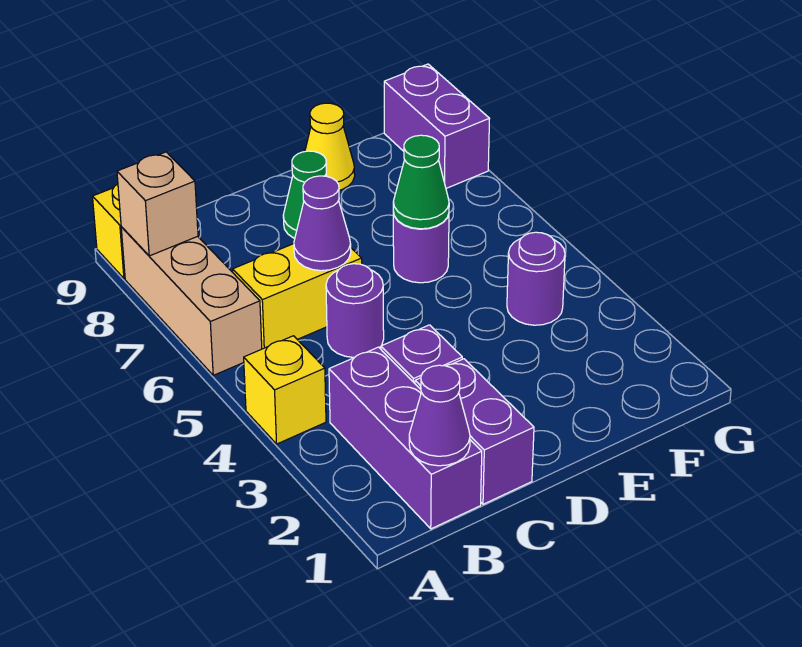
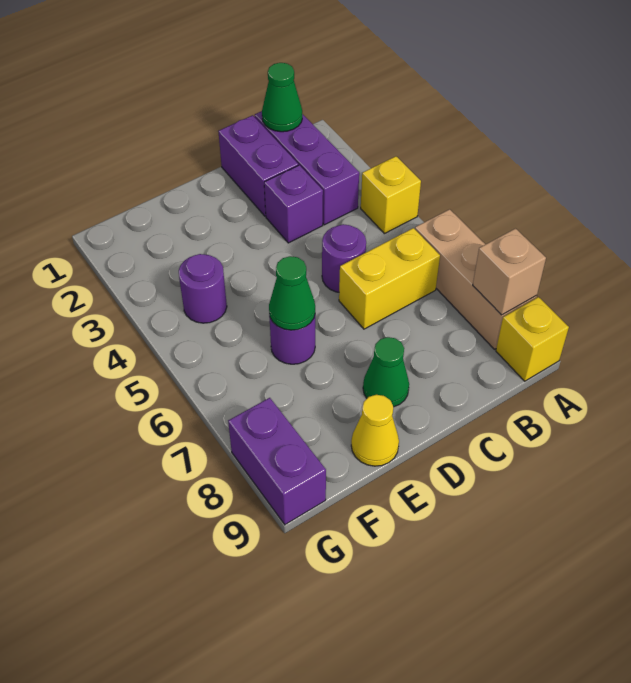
purple cone B1 level 2 -> green cone B1 level 2
purple cone C6 level 2 -> none

